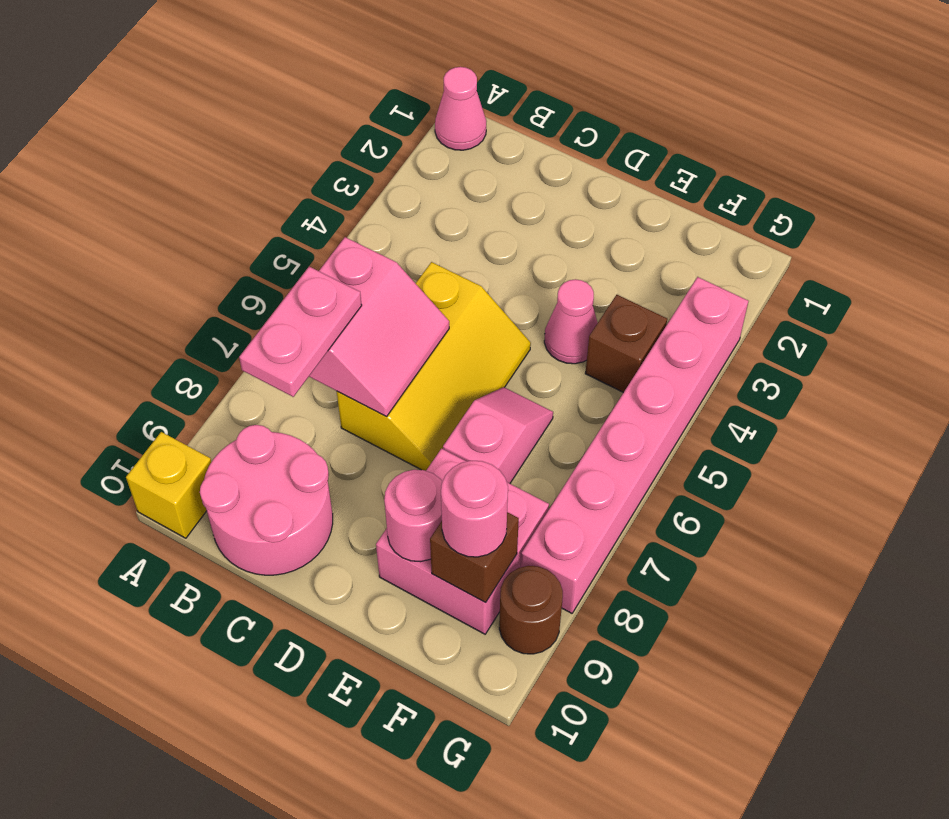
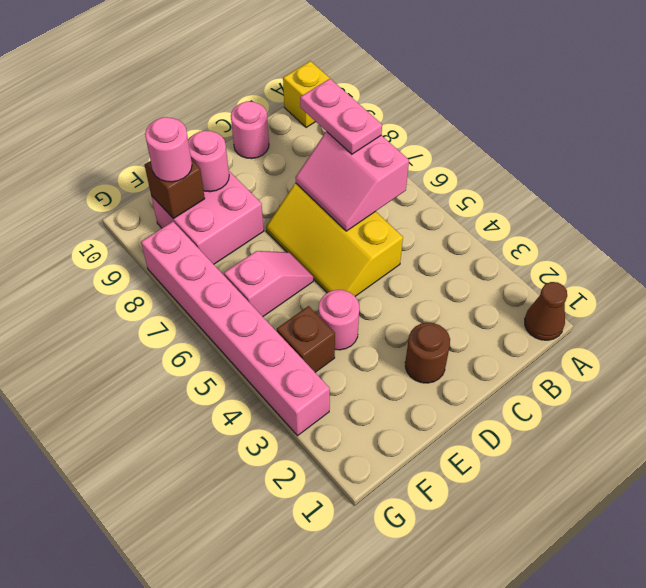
pink cone A1 level 1 -> brown cone A1 level 1
pink round brick B9:C10 level 1 -> pink round brick C10 level 1
pink cone E4 level 1 -> pink round brick E4 level 1
pink slope E6:E7 level 1 top 7 -> pink slope E6:F6 level 1 top F
brown round brick G9 level 1 -> brown round brick D2 level 1

